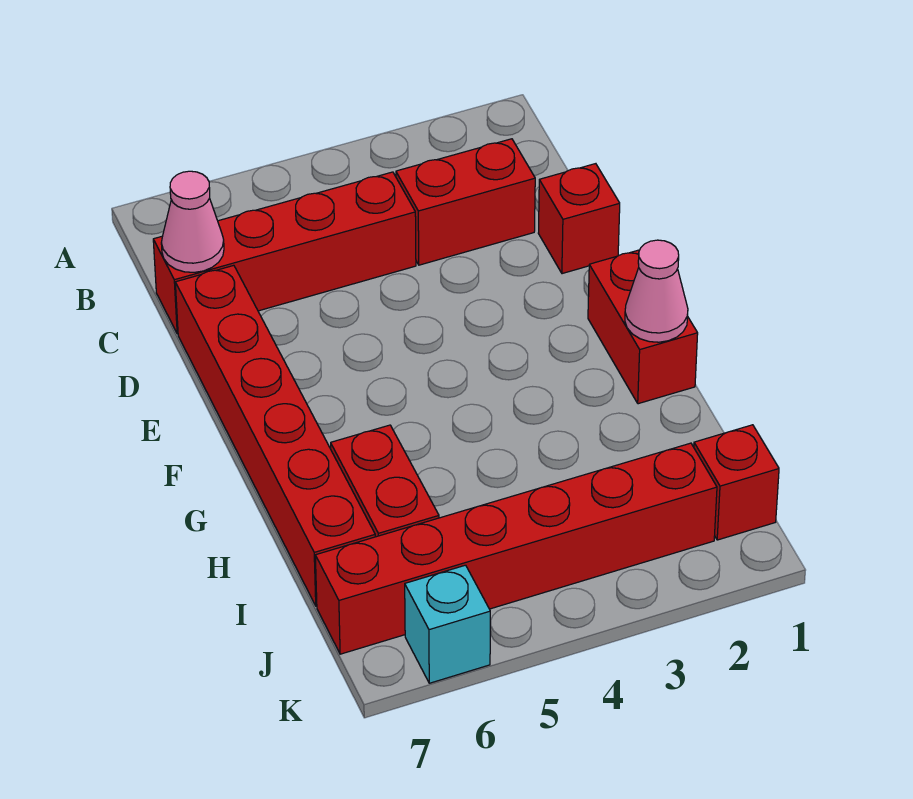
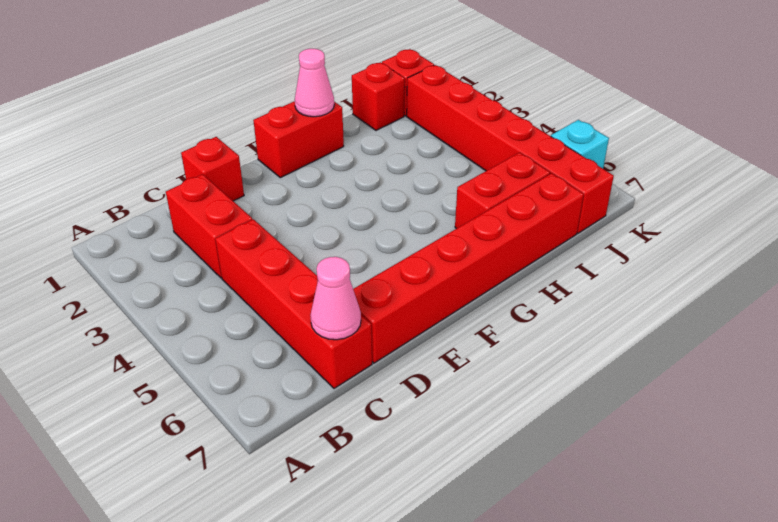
none -> red brick I1 level 1

